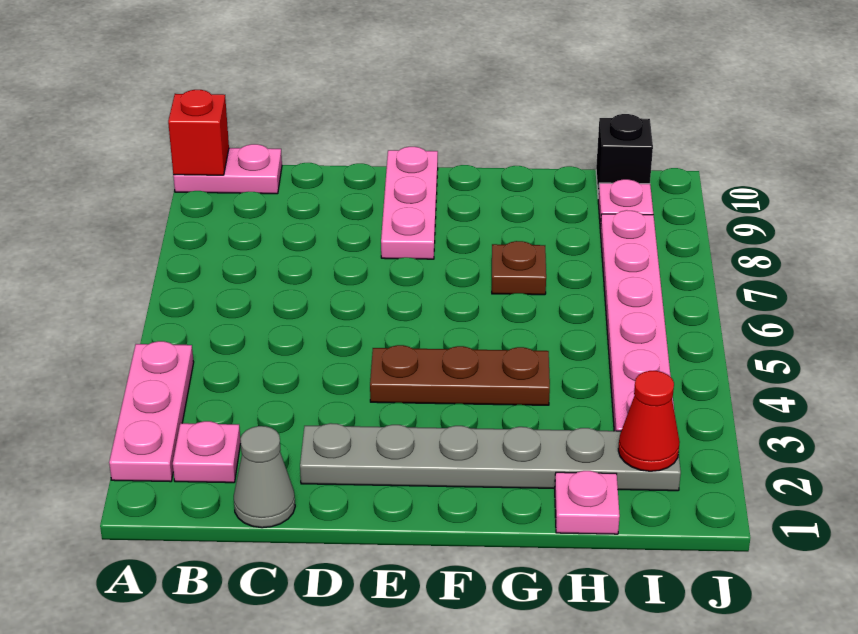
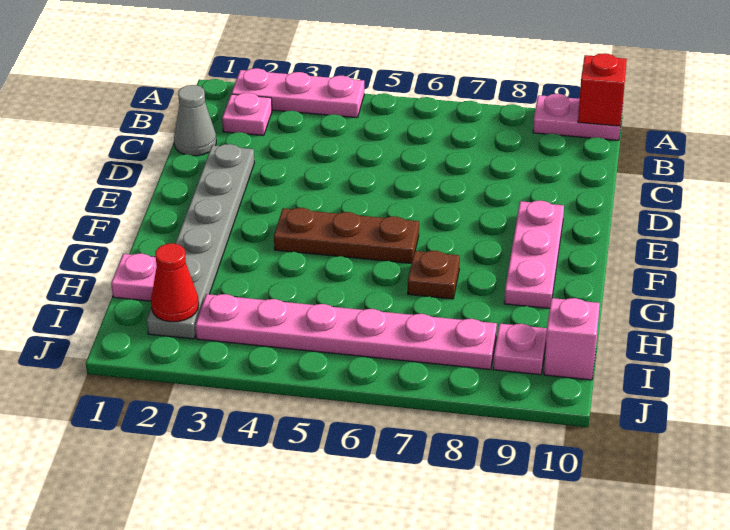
pink plate A10:B10 level 1 -> pink plate A9:A10 level 1
brown plate E4:G4 level 1 -> brown plate F4:F6 level 1
pink plate E8:E10 level 1 -> pink plate E9:G9 level 1
black brick I10 level 1 -> pink brick I10 level 1

